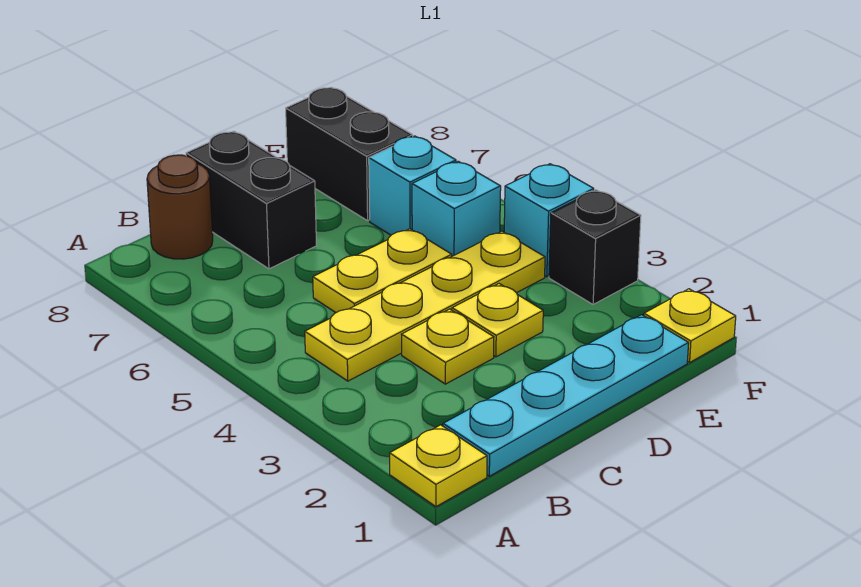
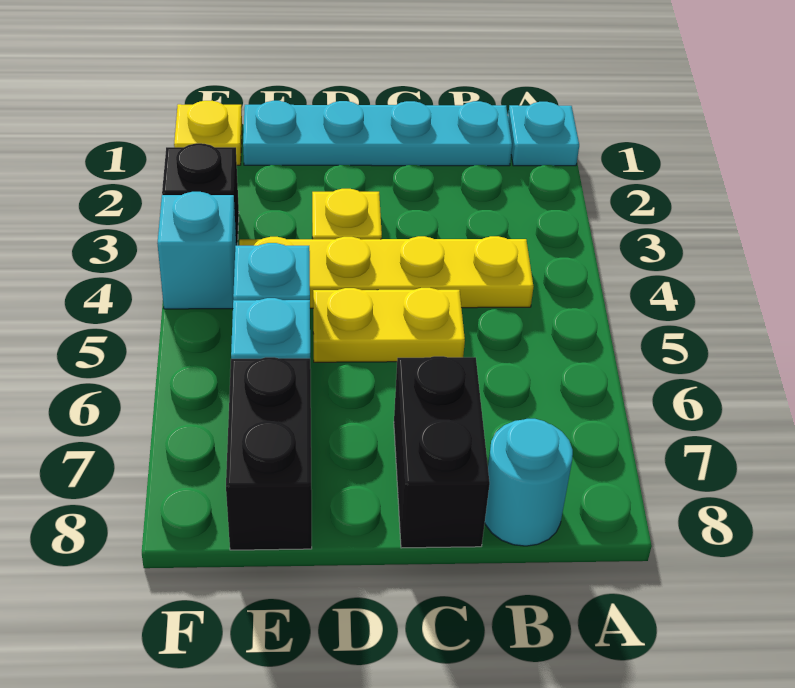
yellow plate A1 level 1 -> cyan plate A1 level 1
brown round brick B8 level 1 -> cyan round brick B8 level 1
yellow plate C3 level 1 -> none

